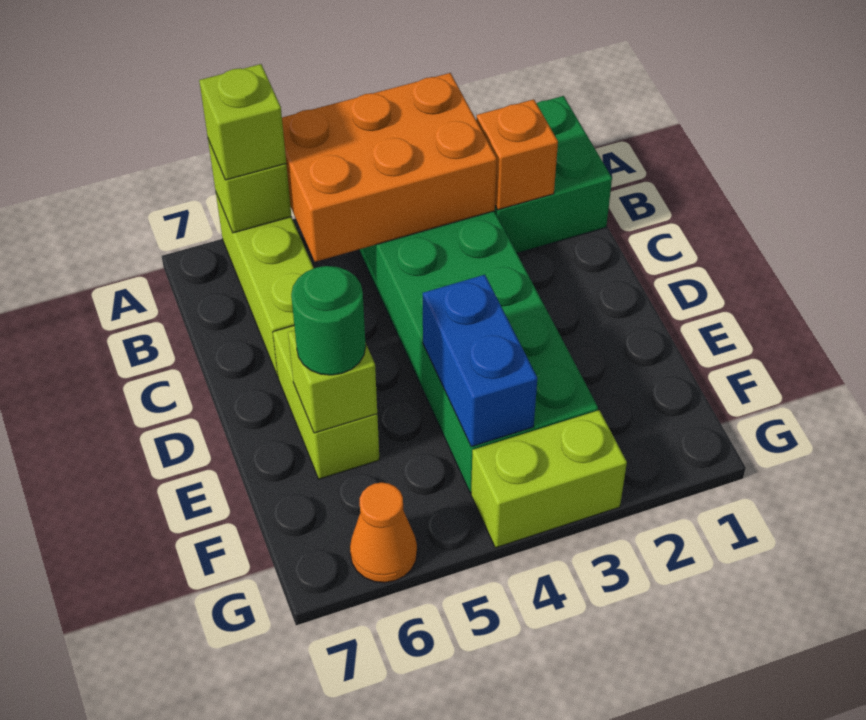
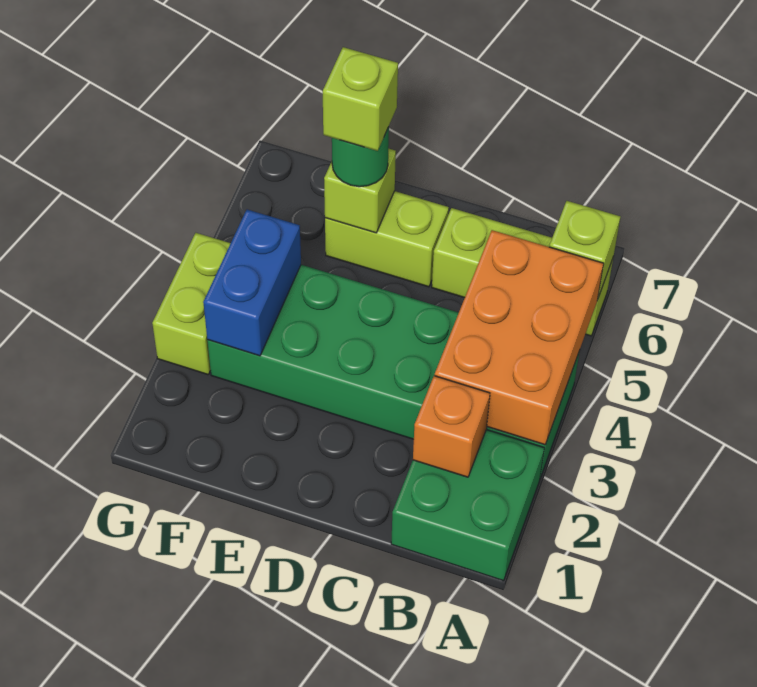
lime brick A6 level 3 -> lime brick E6 level 4
blue brick E4:F4 level 2 -> blue brick F3:F4 level 2
orange cone G6 level 1 -> none

